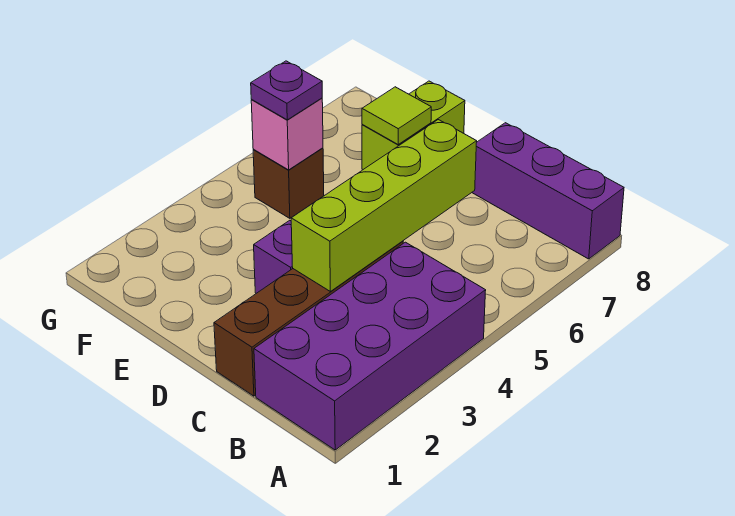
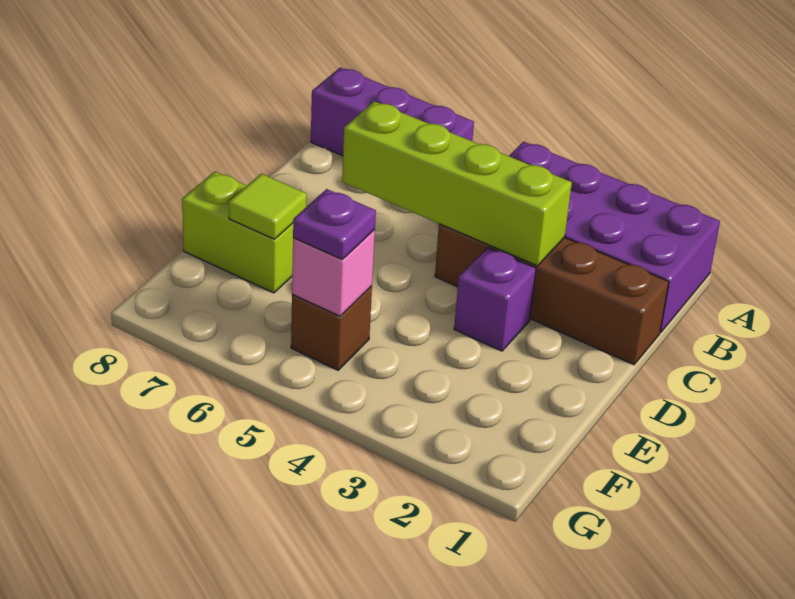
purple brick A8:C8 level 1 -> purple brick A6:A8 level 1

